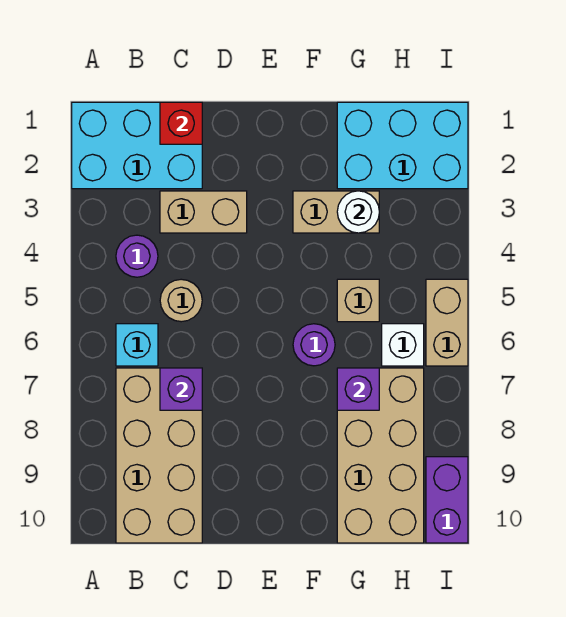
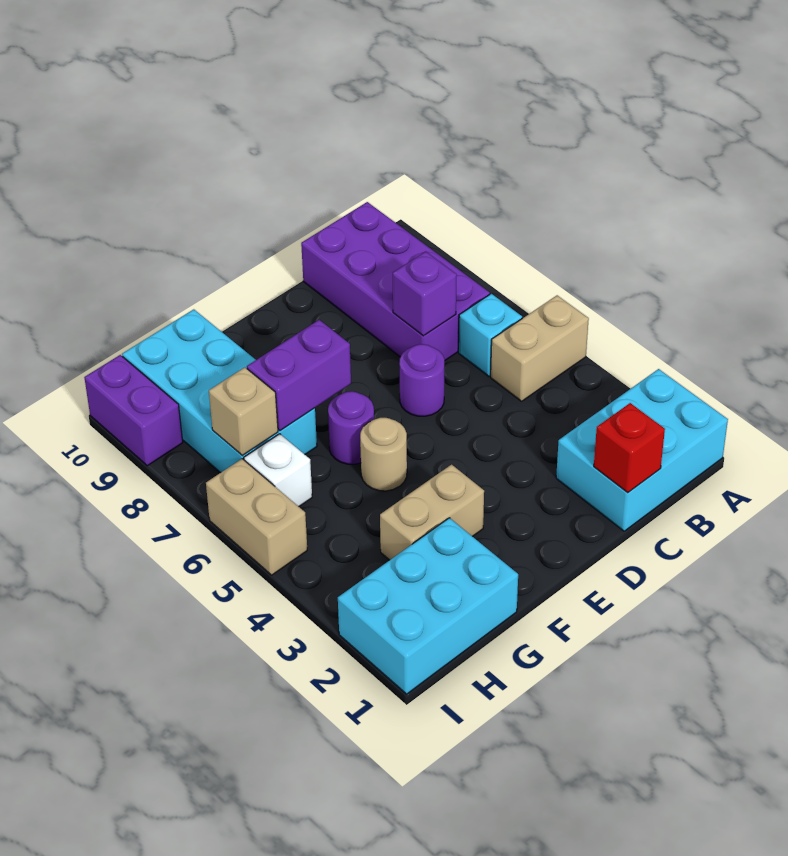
purple round brick B4 level 1 -> purple round brick D6 level 1
tan brick B7:C10 level 1 -> purple brick B7:C10 level 1
tan brick C3:D3 level 1 -> tan brick A5:B5 level 1
tan round brick C5 level 1 -> tan round brick F5 level 1
white round brick G3 level 2 -> none
tan brick G5 level 1 -> tan brick H7 level 2
tan brick G7:H10 level 1 -> cyan brick G7:H10 level 1
purple brick G7 level 2 -> purple brick F7:G7 level 2

